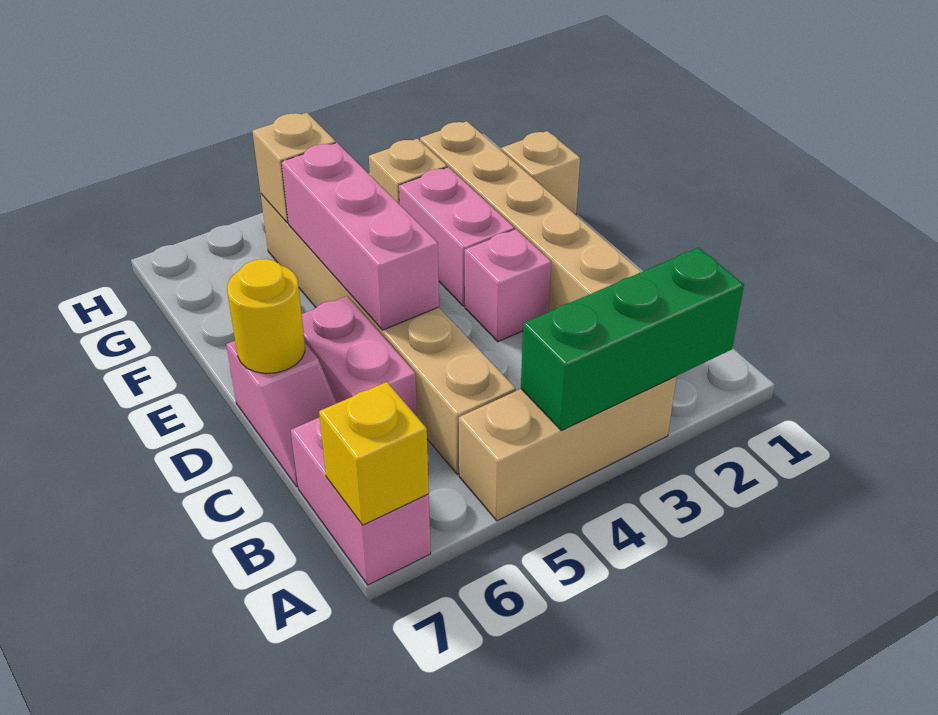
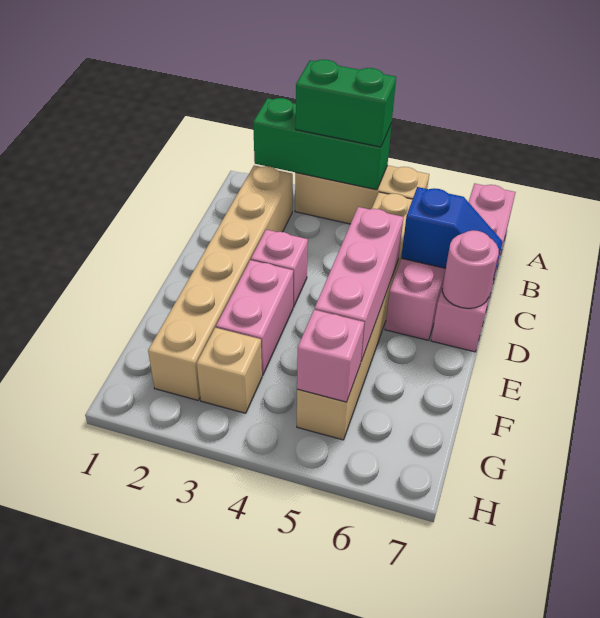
none -> green brick A3:A4 level 3
yellow brick A7 level 2 -> none
none -> blue slope C6:C7 level 2 top 6
yellow round brick D7 level 2 -> pink round brick D7 level 2
tan brick F1 level 1 -> none
tan brick G5 level 2 -> pink brick G5 level 2

